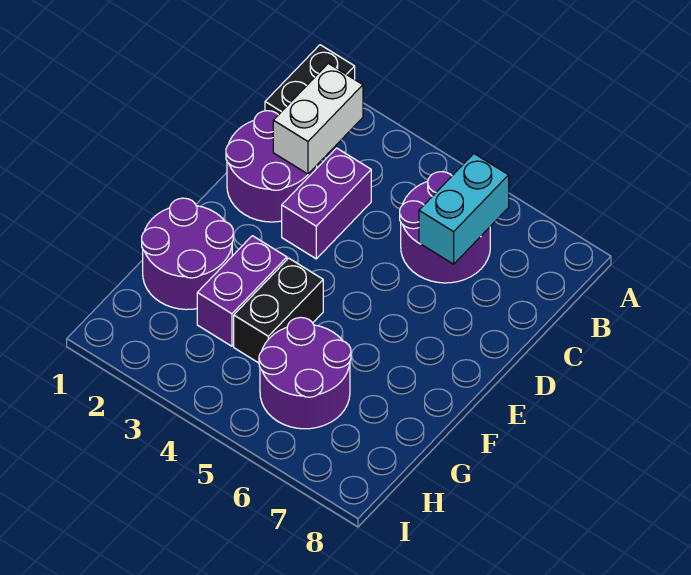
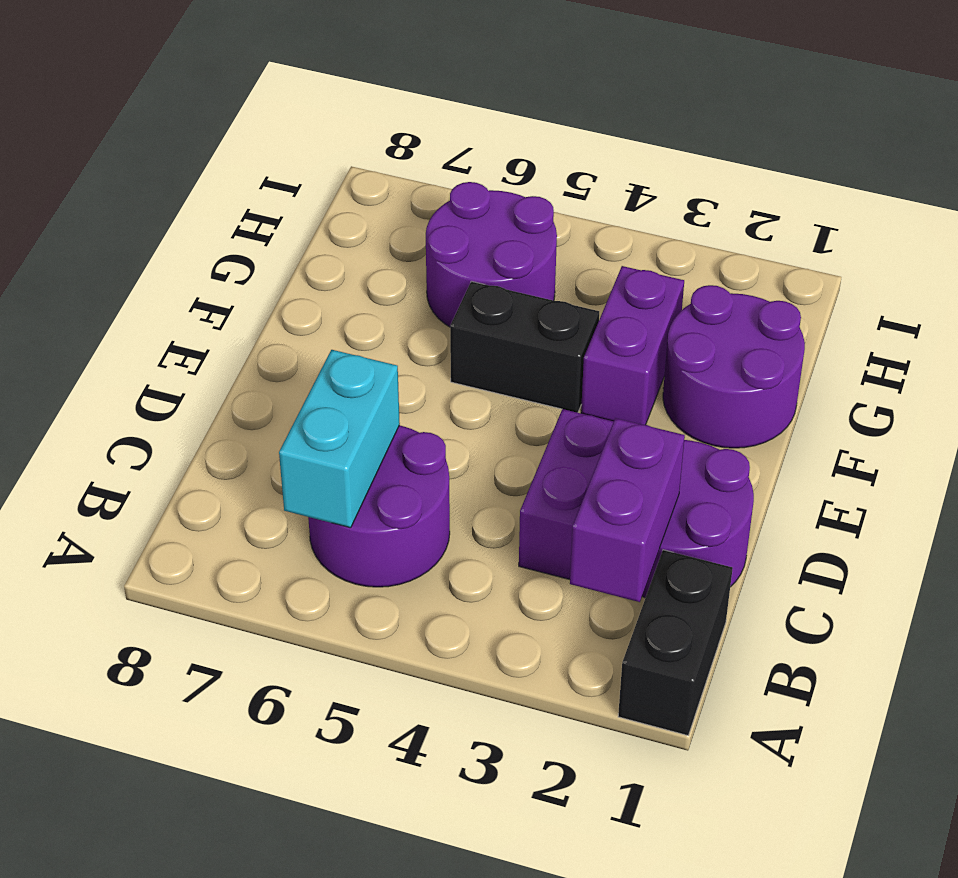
white brick B2:C2 level 2 -> purple brick B2:C2 level 2
black brick F4:G4 level 1 -> black brick F4:F5 level 1

